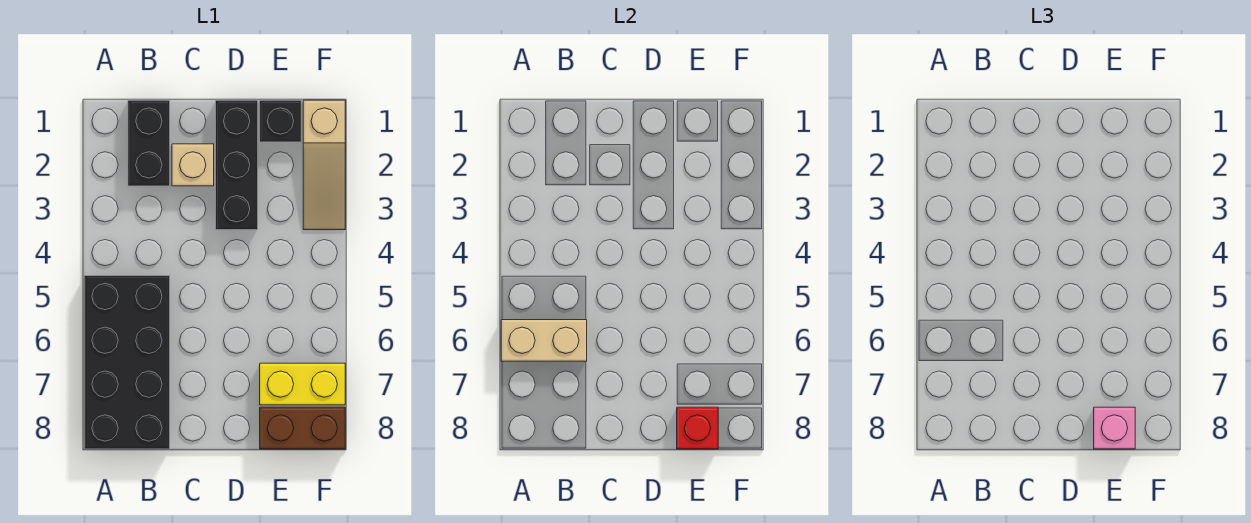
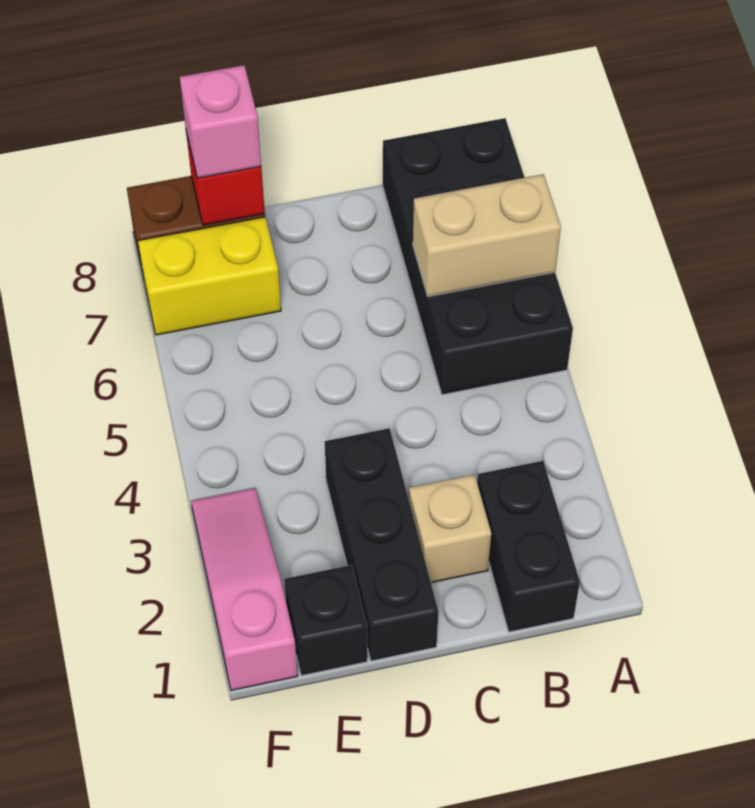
tan slope F1:F3 level 1 top 1 -> pink slope F1:F3 level 1 top 1

